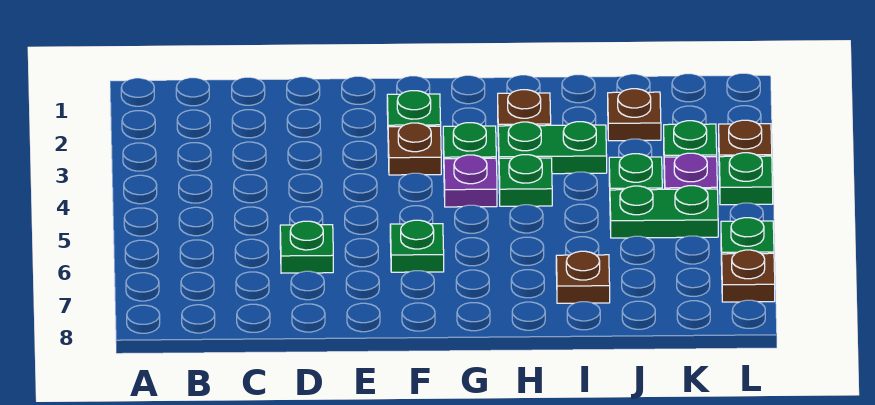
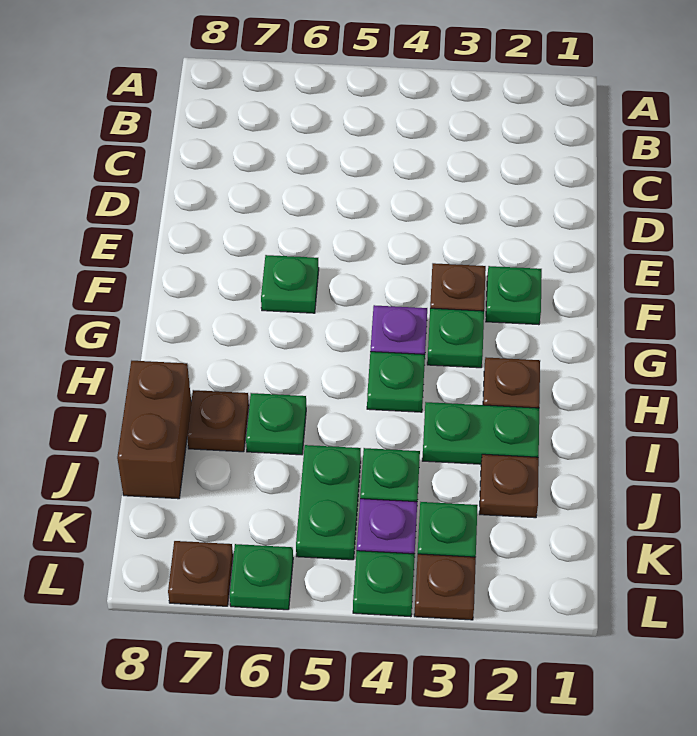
green plate D6 level 1 -> green plate I6 level 1
green plate H3:I3 level 1 -> green plate I2:I3 level 1
none -> brown brick I8:J8 level 1

